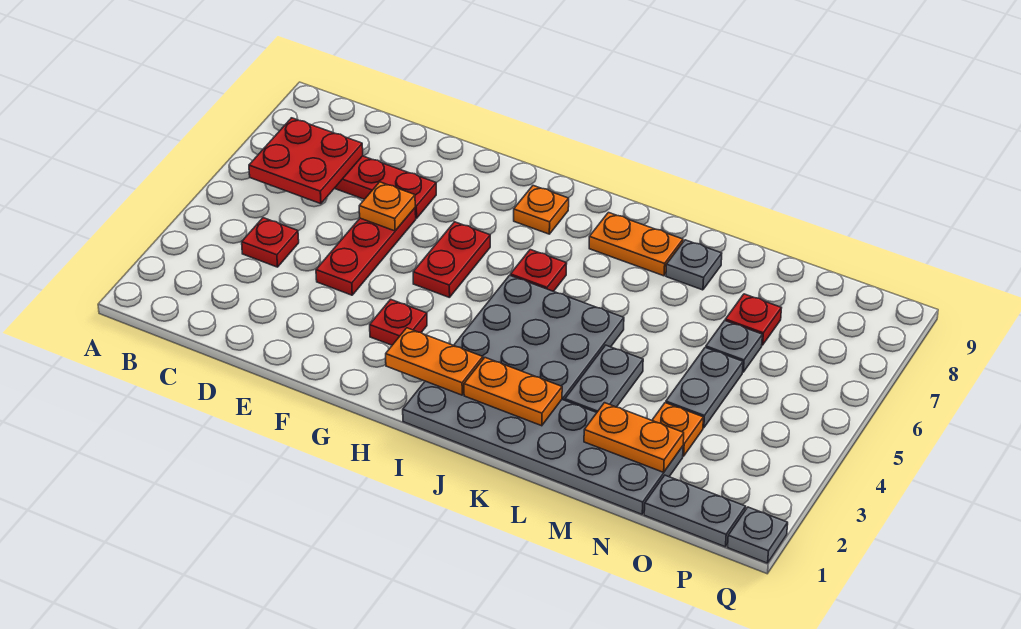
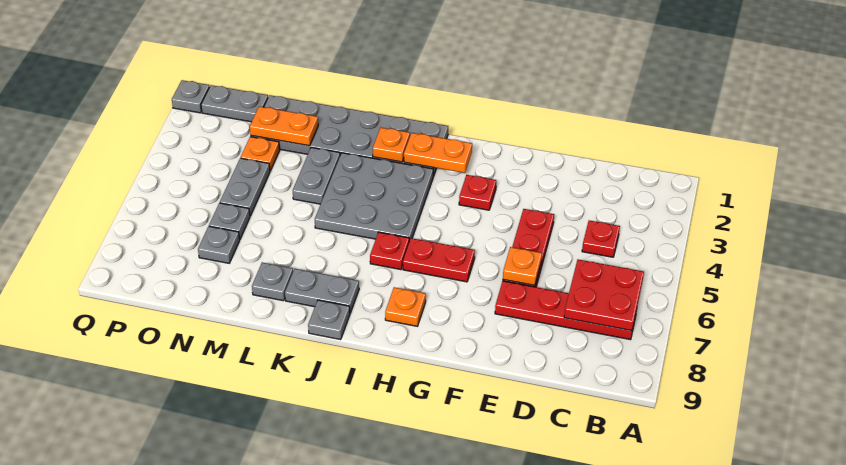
red plate G5:G6 level 1 -> red plate G6:H6 level 1
orange plate J2:K2 level 2 -> orange plate J2 level 2
orange plate J8:K8 level 1 -> grey plate J8:K8 level 1
none -> grey plate J9 level 1
red plate N7 level 1 -> grey plate N7 level 1

